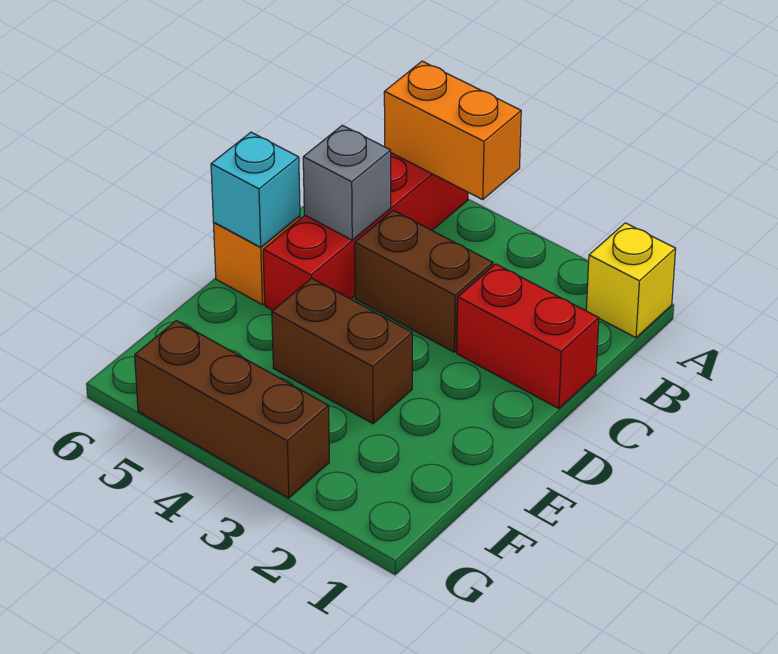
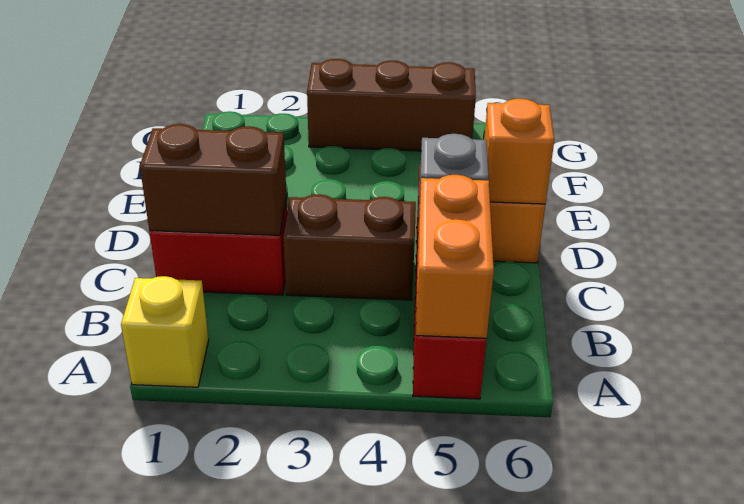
orange brick A4:A5 level 2 -> orange brick A5:B5 level 2
cyan brick D6 level 2 -> orange brick D6 level 2
brown brick E3:E4 level 1 -> brown brick C1:C2 level 2

